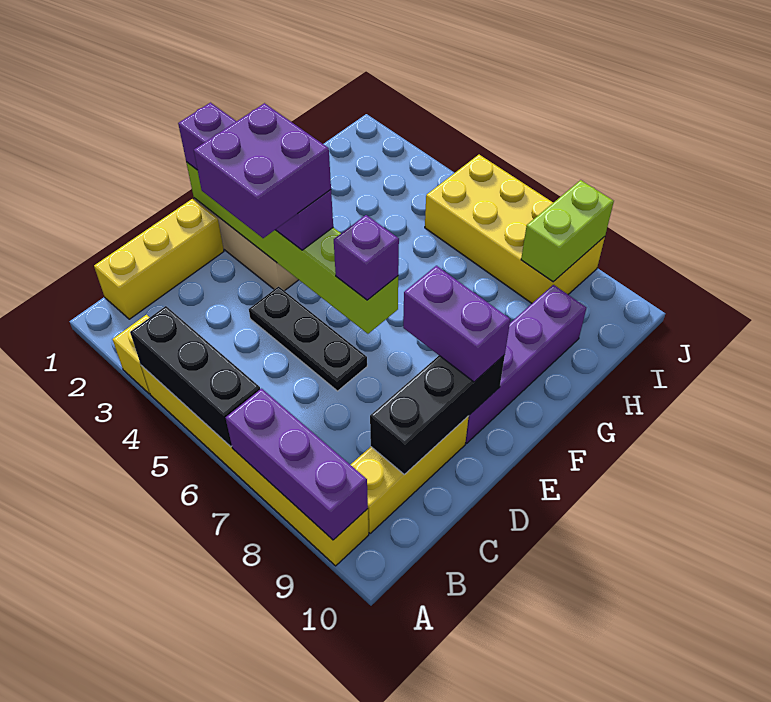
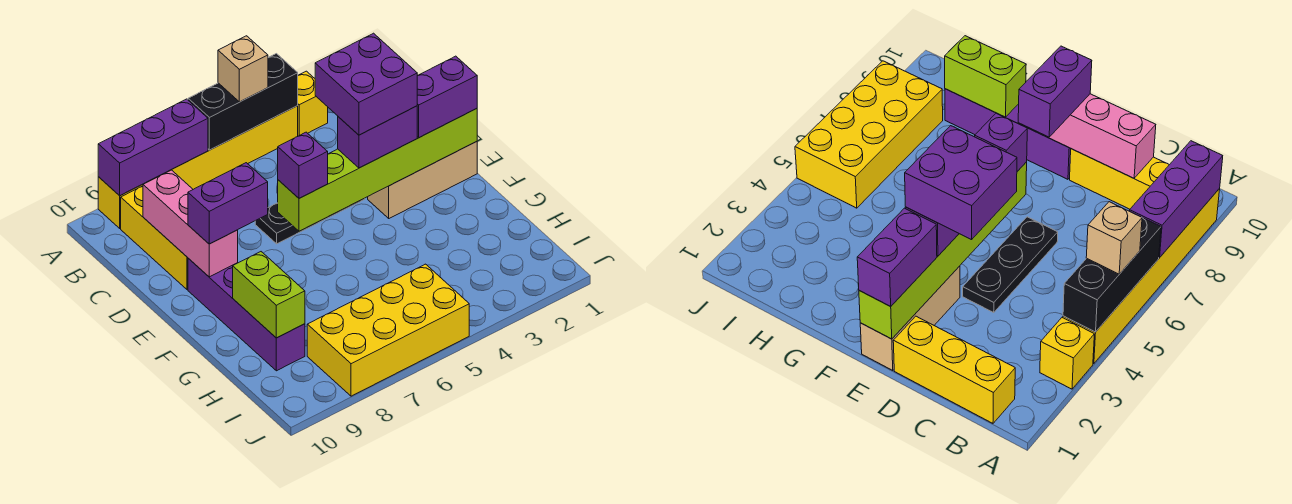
none -> tan brick A5 level 3
black brick C9:E9 level 2 -> pink brick C9:E9 level 2
lime brick I8:J8 level 2 -> lime brick G9:H9 level 2

